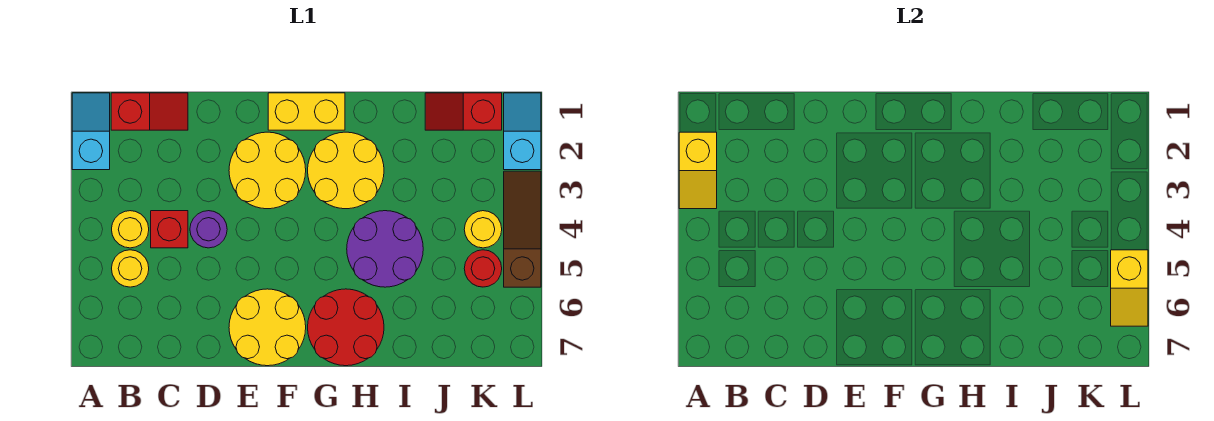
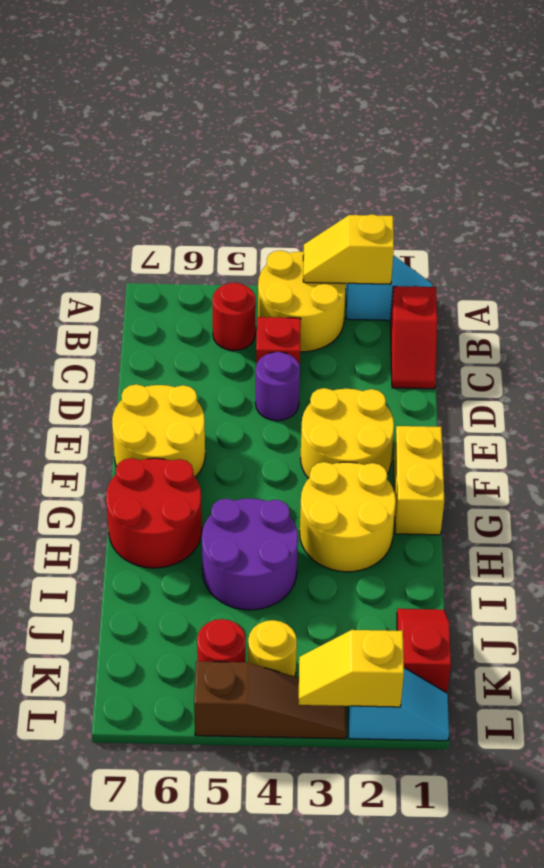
yellow round brick B4 level 1 -> yellow round brick A3:B4 level 1
yellow round brick B5 level 1 -> red round brick B5 level 1
yellow slope L5:L6 level 2 top 5 -> yellow slope L2:L3 level 2 top 2

